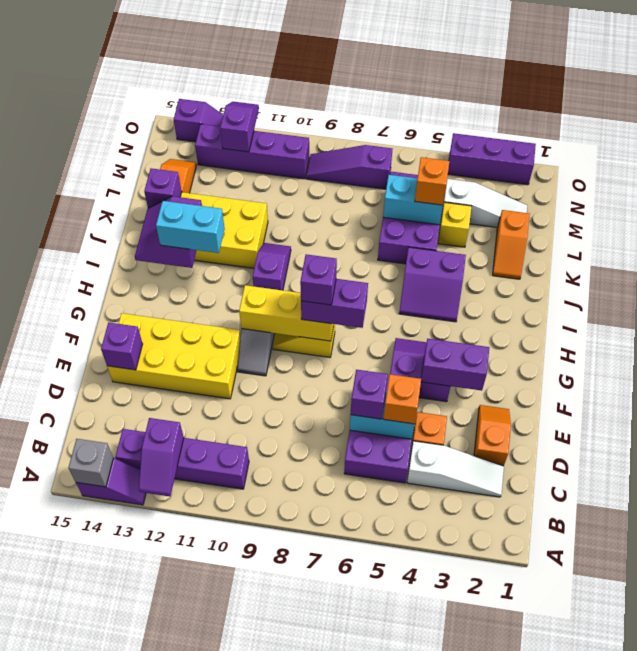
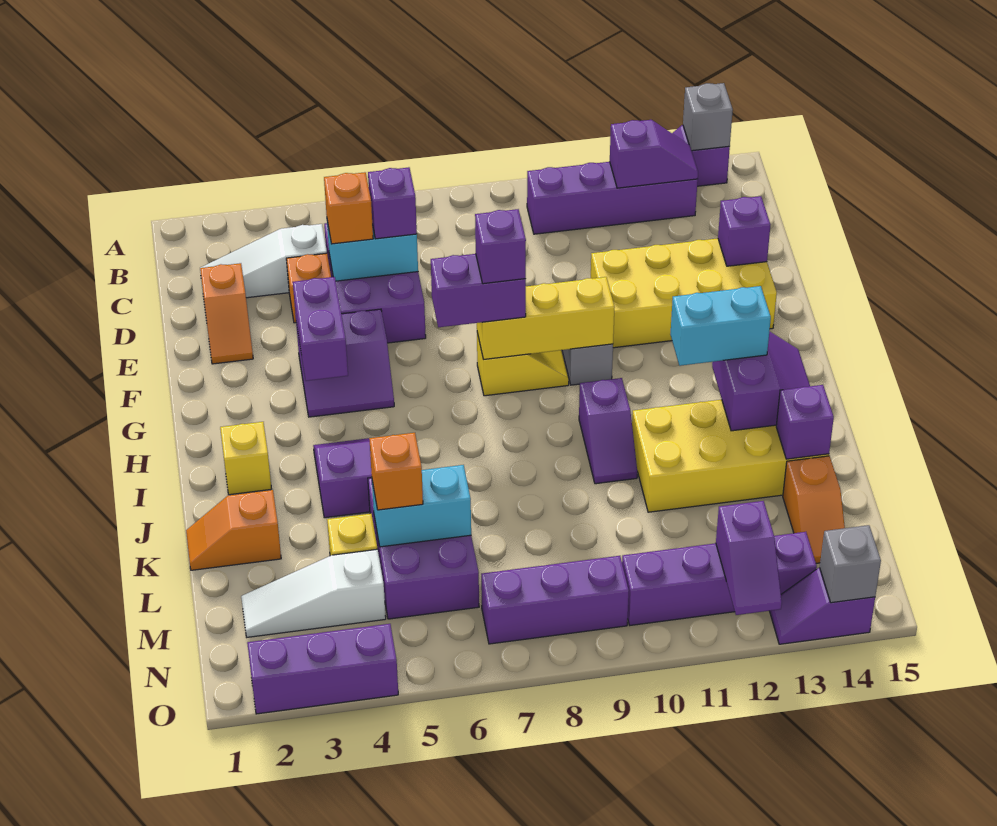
purple slope A12:B12 level 2 top B -> purple slope B12:B13 level 2 top 12
purple brick F3:F4 level 2 -> purple brick F4:G4 level 2
none -> yellow brick I2 level 1
orange slope K2:L2 level 1 top L -> orange slope K1:K2 level 1 top 2
purple slope N7:N9 level 1 top 7 -> purple brick N7:N9 level 1
none -> grey brick O14 level 2

